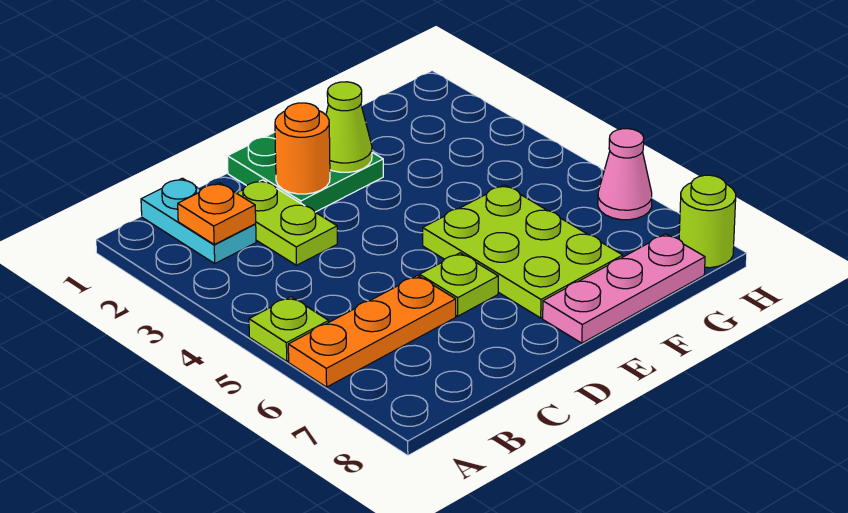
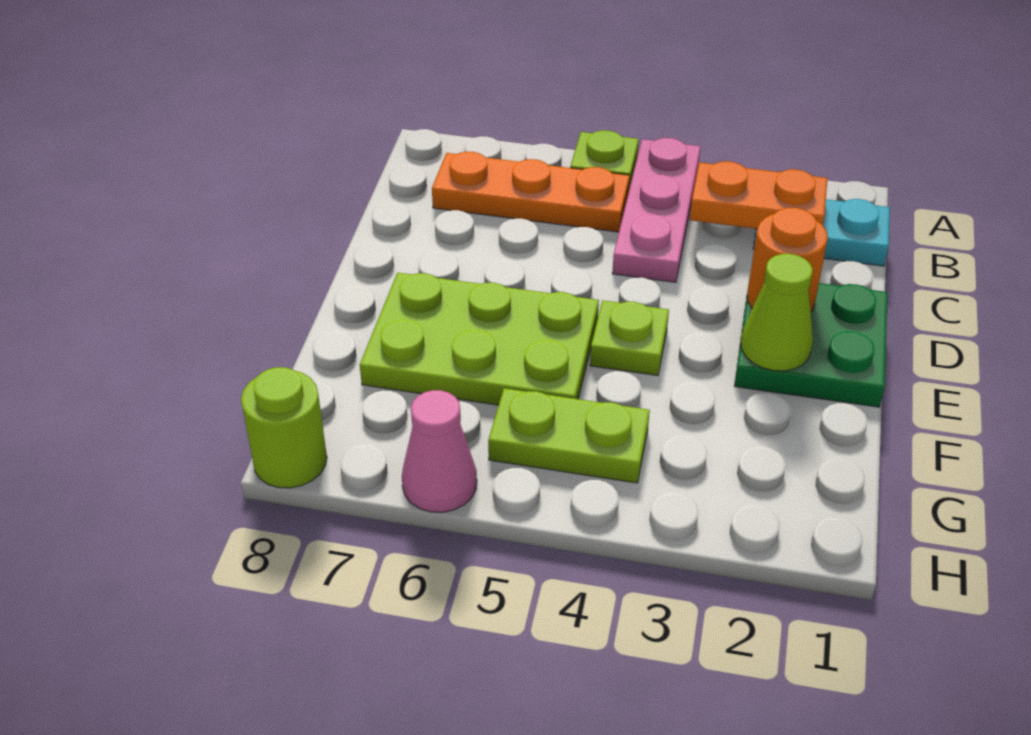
orange plate A6:C6 level 1 -> orange plate B5:B7 level 1
orange plate B2 level 2 -> orange plate B2:B3 level 2
lime plate C2:C3 level 1 -> lime plate G4:G5 level 1
lime plate D6 level 1 -> lime plate E4 level 1
pink plate E8:G8 level 1 -> pink plate A4:C4 level 1

